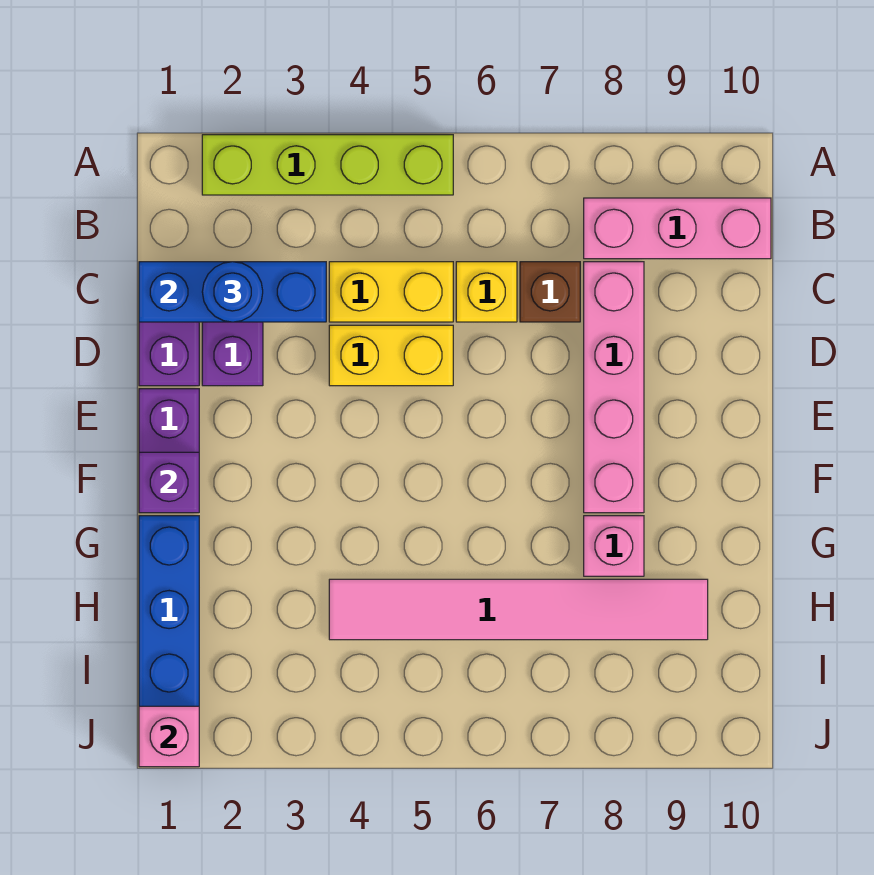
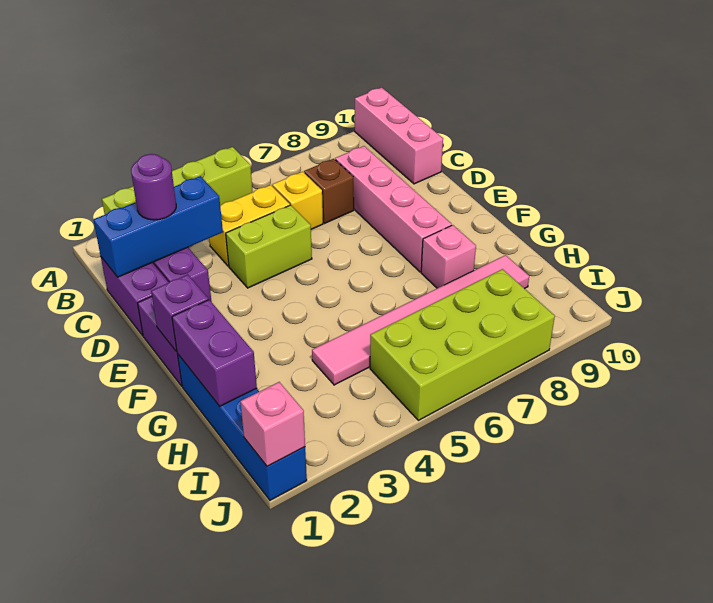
pink brick B8:B10 level 1 -> pink brick A10:C10 level 1
blue round brick C2 level 3 -> purple round brick C2 level 3
yellow brick D4:D5 level 1 -> lime brick D4:D5 level 1
none -> purple brick G1:H1 level 2
none -> lime brick I5:J8 level 1

